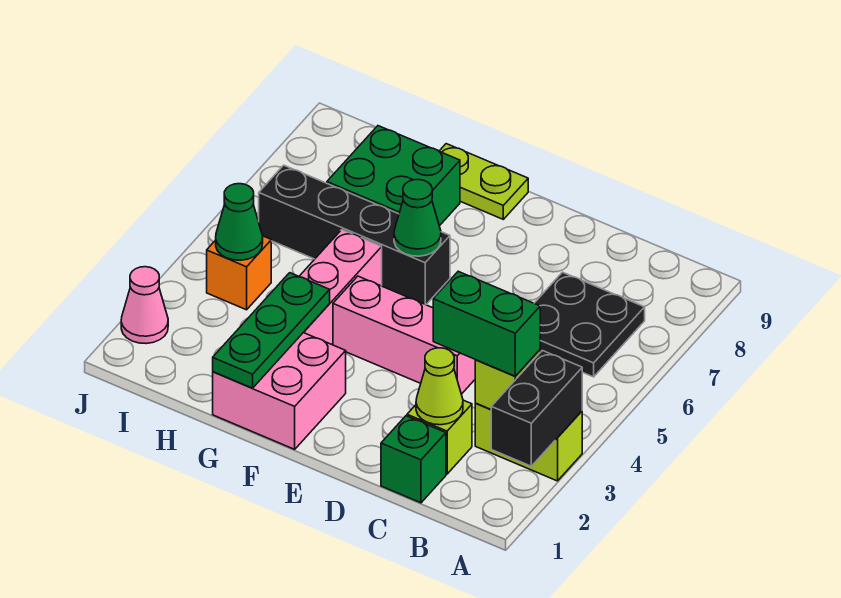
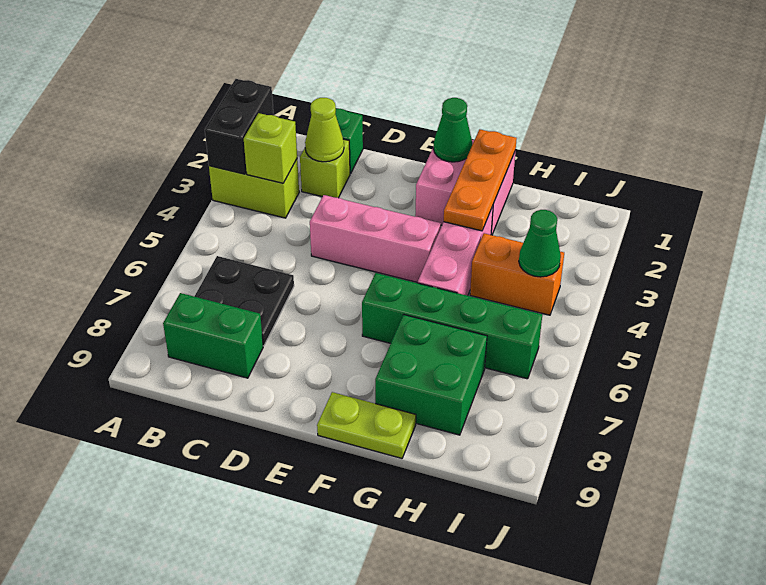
green brick B3:C3 level 3 -> green brick B8:C8 level 1
black brick F6:I6 level 1 -> green brick F6:I6 level 1
green cone F6 level 2 -> green cone F1 level 2
green plate G1:G3 level 2 -> orange plate G1:G3 level 2
orange brick I4 level 1 -> orange brick H4:I4 level 1
pink cone J2 level 1 -> none

